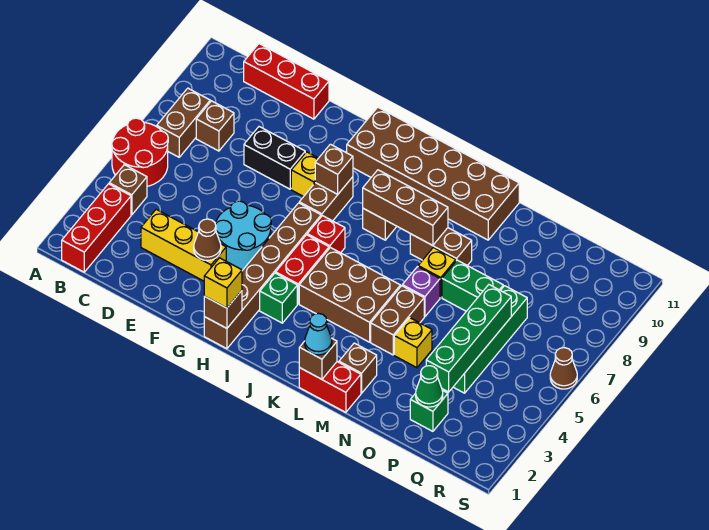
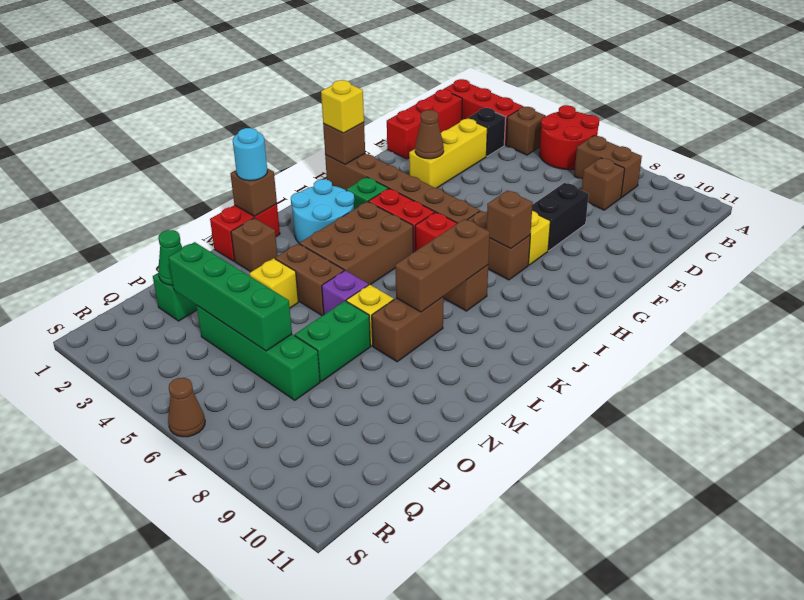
none -> black brick C3 level 1
red brick C11:E11 level 1 -> red brick C1:E1 level 1
cyan round brick F4:G5 level 1 -> cyan round brick J2:K3 level 1
brown brick H10:M11 level 1 -> none
cyan cone L1 level 3 -> cyan round brick L1 level 3

